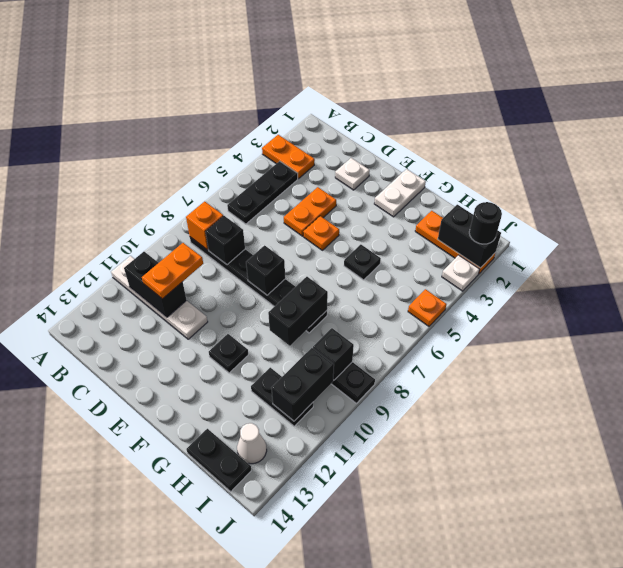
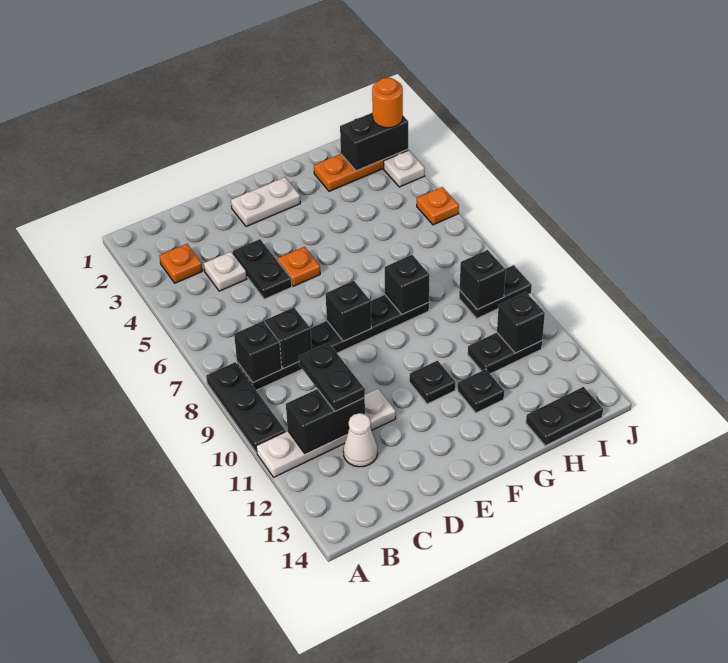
orange plate A3:B3 level 1 -> orange plate B3 level 1
black plate B4:B6 level 1 -> black plate A8:A10 level 1
orange brick B8 level 2 -> black brick B8 level 2
orange plate C10:C11 level 3 -> black plate C10:C11 level 3
white plate D2 level 1 -> white plate C4 level 1
orange plate D4:D5 level 1 -> black plate D4:D5 level 1
white plate F1:F2 level 1 -> white plate E2:F2 level 1
black plate G5 level 1 -> black plate G12 level 1
black brick G8:G9 level 2 -> black brick G8 level 2
black brick I10:I11 level 2 -> black brick I11 level 2
white cone I13 level 1 -> white cone C12 level 1
black round brick J2 level 3 -> orange round brick J2 level 3

